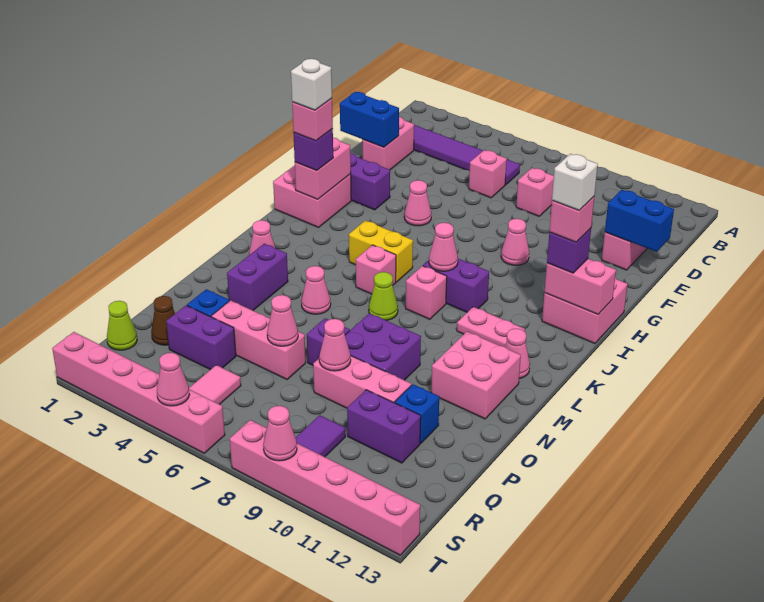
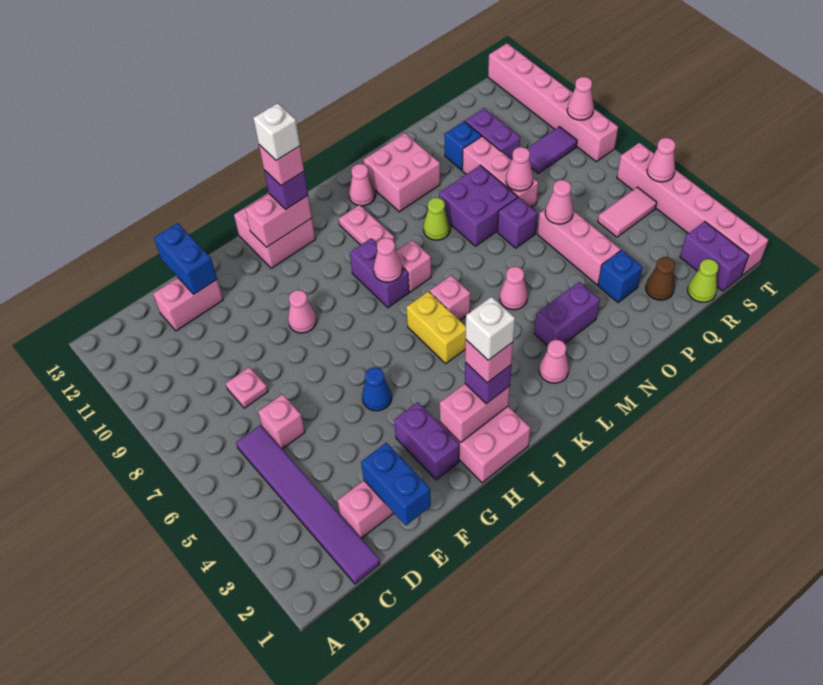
pink brick D8 level 1 -> pink plate D8 level 1
pink cone G5 level 1 -> blue cone G5 level 1
pink brick I12:I13 level 2 -> pink brick H12:I12 level 2
lime cone L7 level 1 -> lime cone M9 level 1
purple brick Q3:Q4 level 1 -> purple brick S1:S2 level 1

